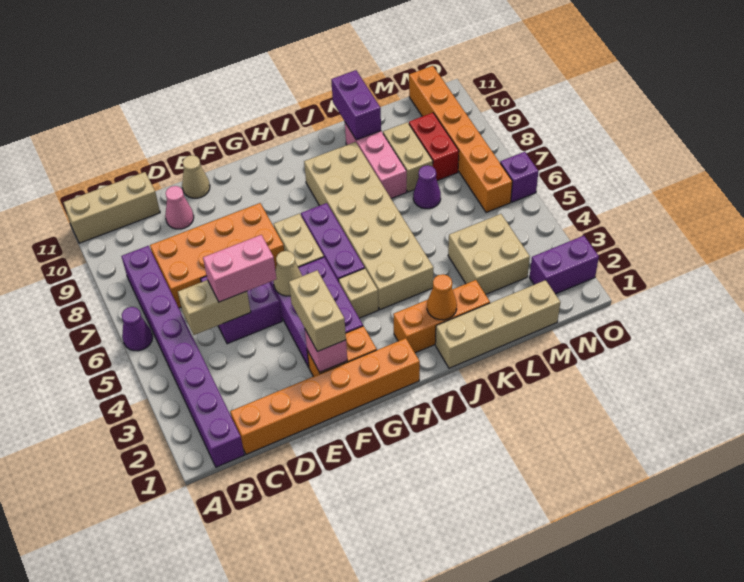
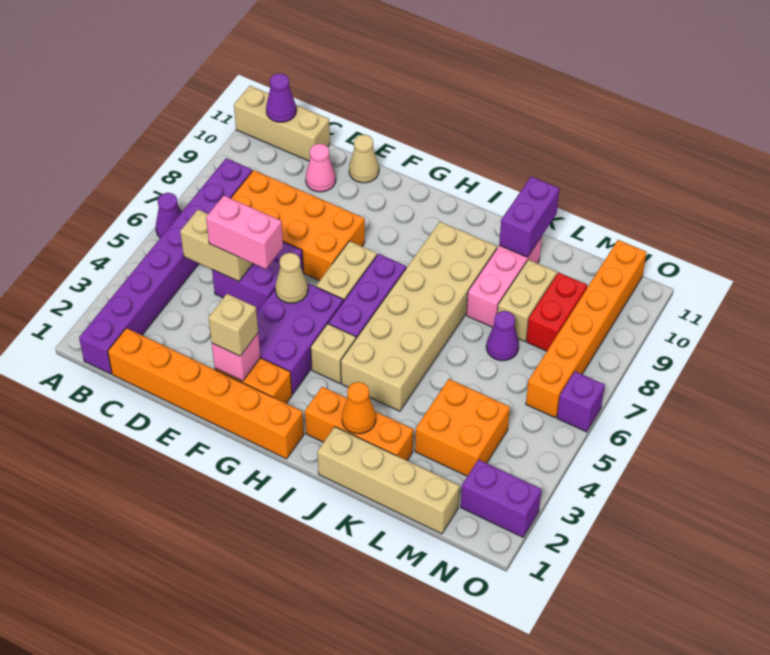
none -> purple cone B11 level 2
tan brick F2:F3 level 3 -> tan brick F2 level 3
tan brick L3:M4 level 1 -> orange brick L3:M4 level 1

